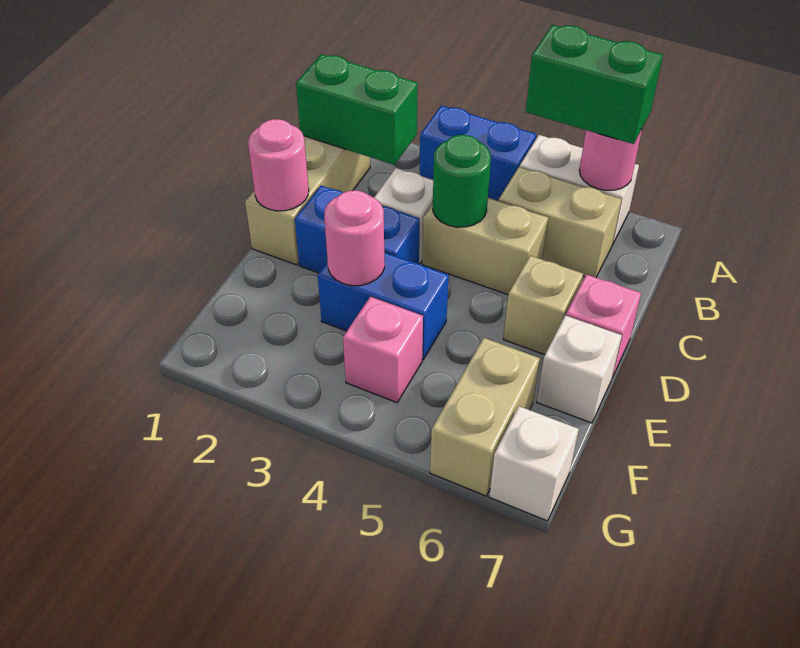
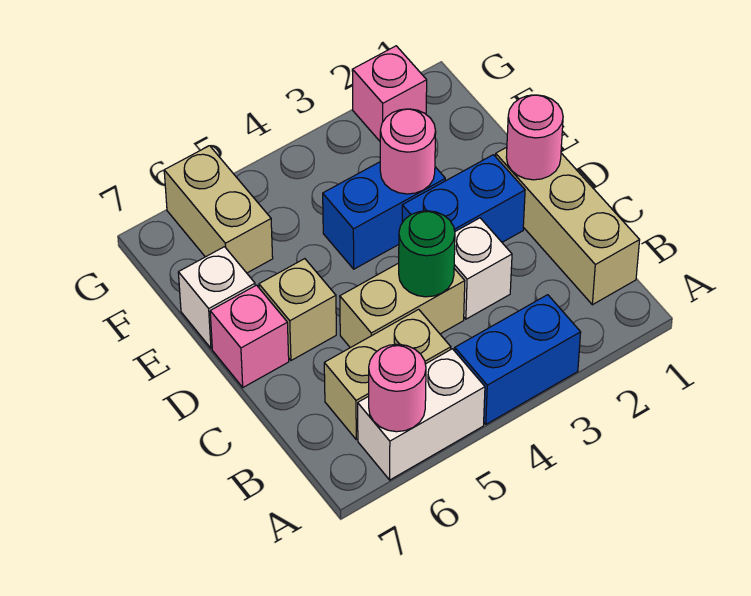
green brick A5:A6 level 3 -> none
green brick B1:B2 level 2 -> none
pink brick F4 level 1 -> pink brick G2 level 1
white brick G7 level 1 -> none

